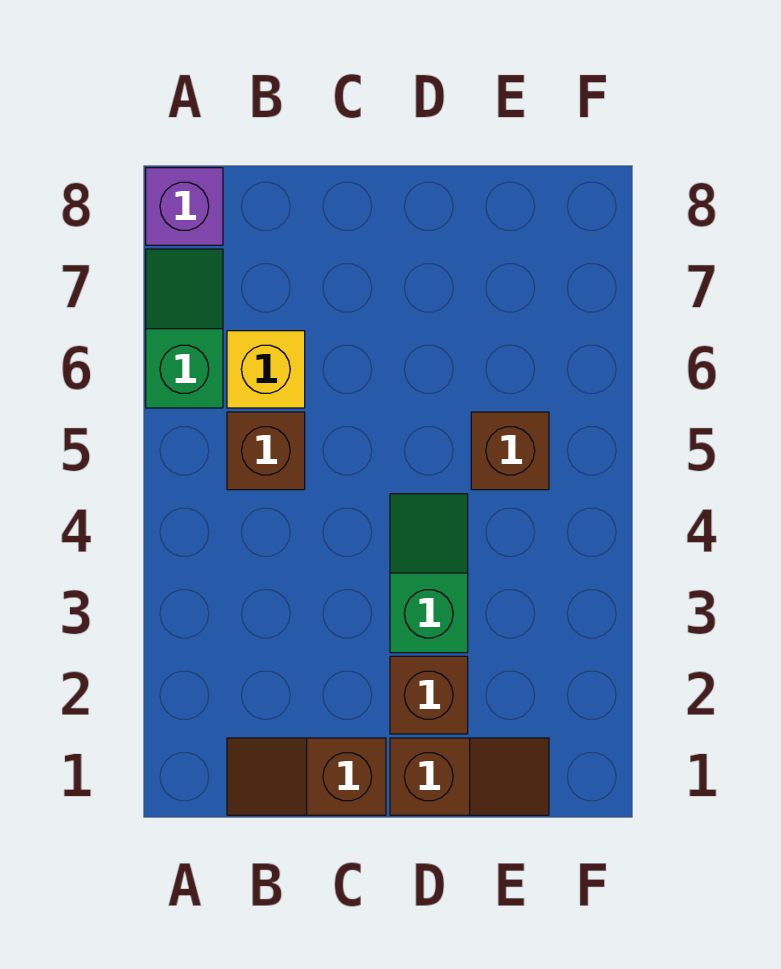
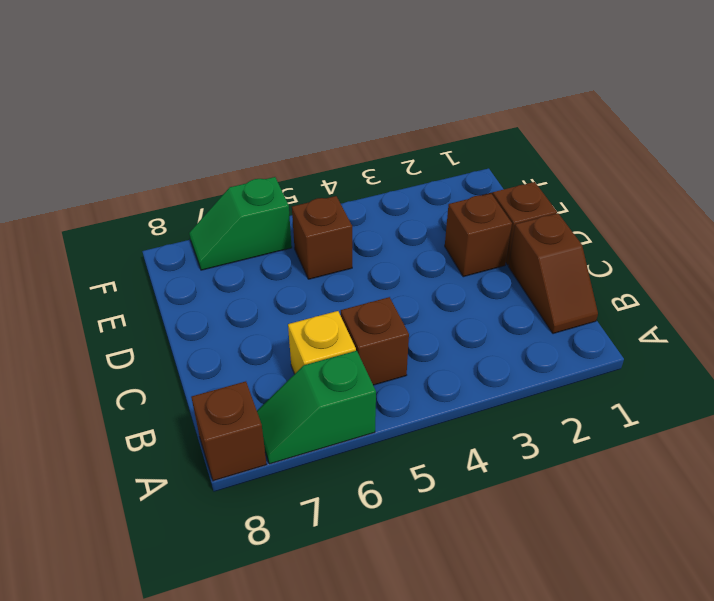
purple brick A8 level 1 -> brown brick A8 level 1
green slope D3:D4 level 1 top 3 -> green slope F6:F7 level 1 top 6

